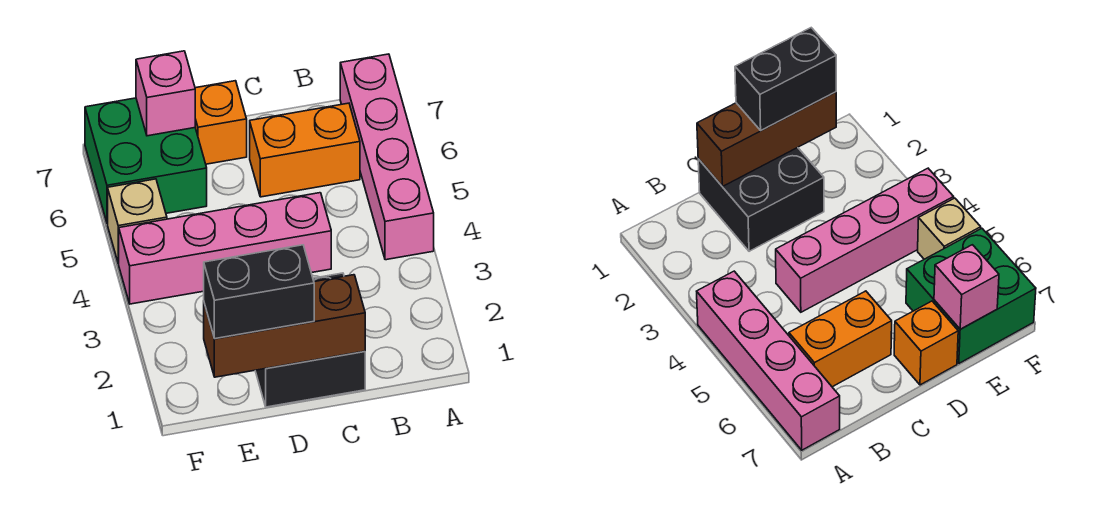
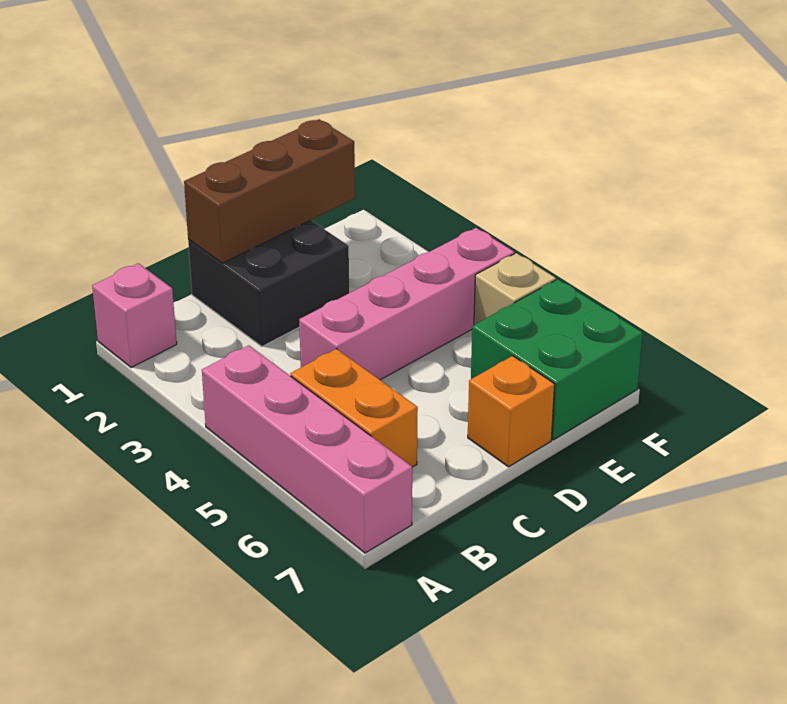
orange brick B6:C6 level 1 -> orange brick B5:B6 level 1
black brick D1:E1 level 3 -> none
pink brick E7 level 2 -> pink brick A1 level 1

